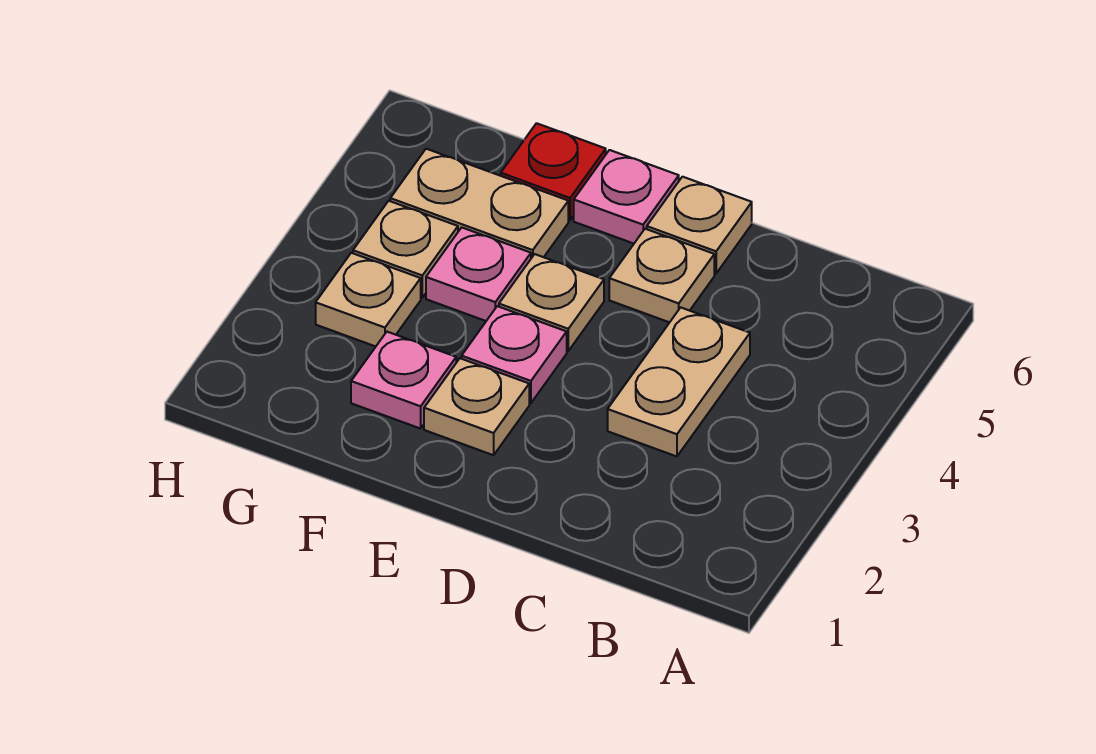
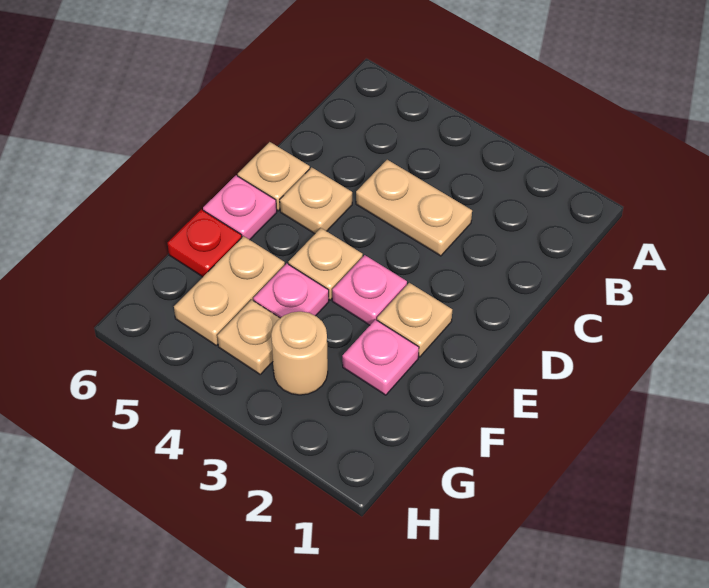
tan plate G3 level 1 -> tan round brick G3 level 1

